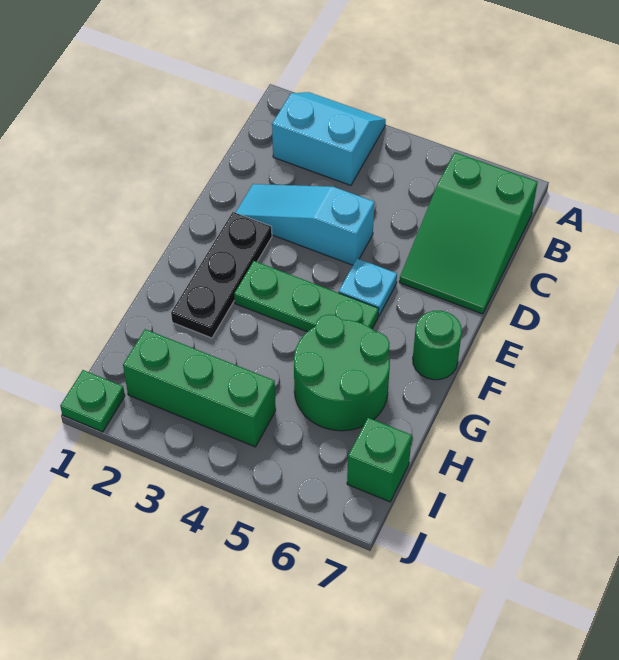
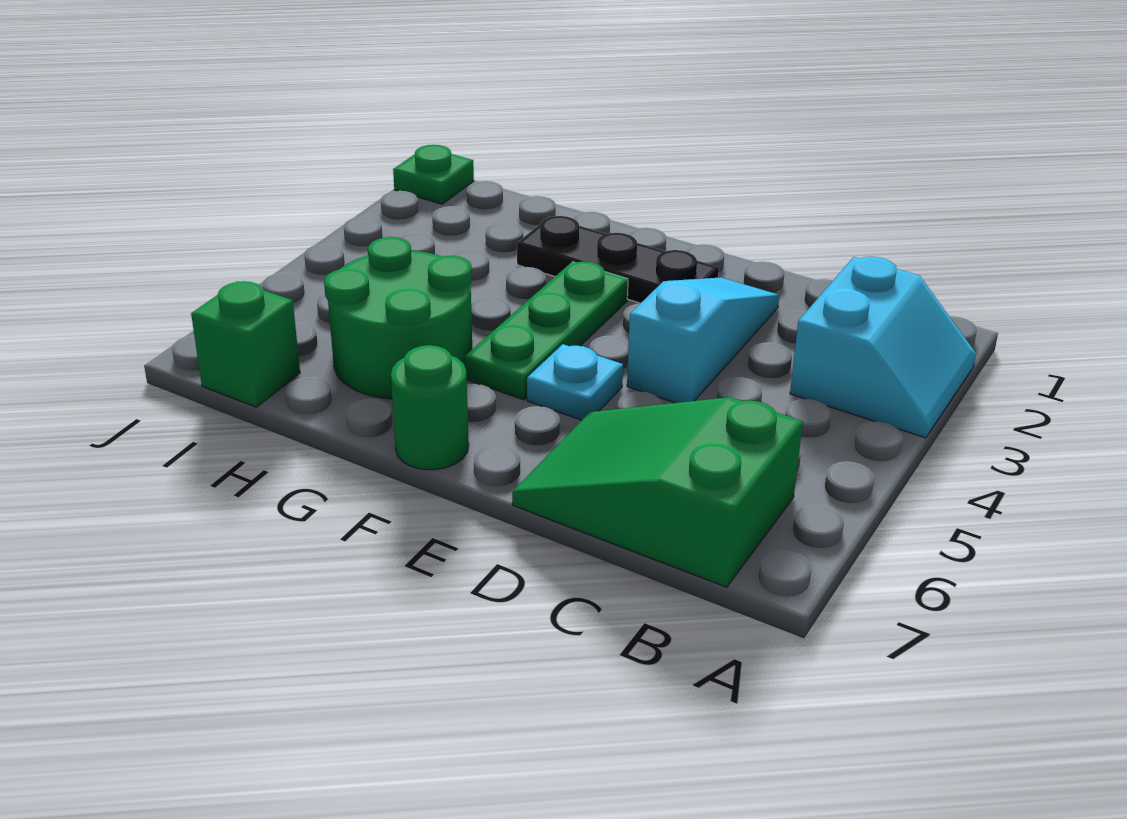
green brick I2:I4 level 1 -> none

